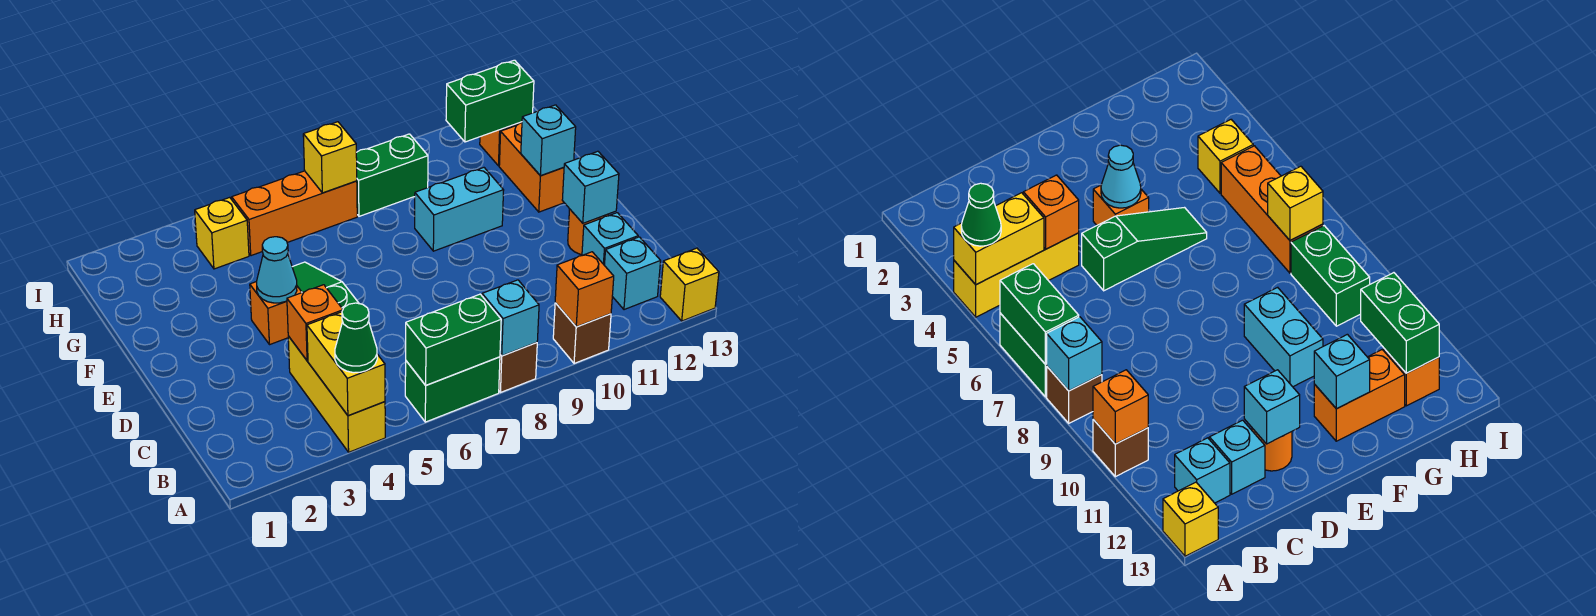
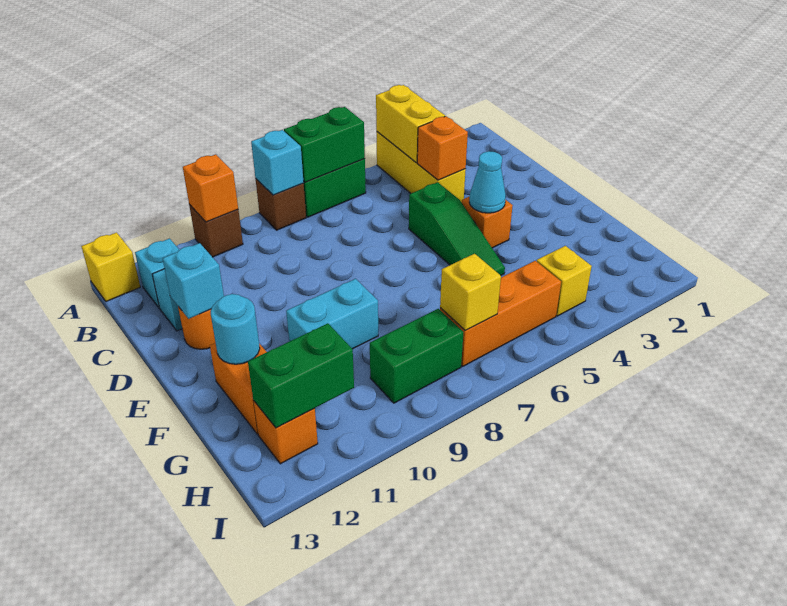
green cone A4 level 3 -> none
cyan brick F12 level 2 -> cyan round brick F12 level 2

